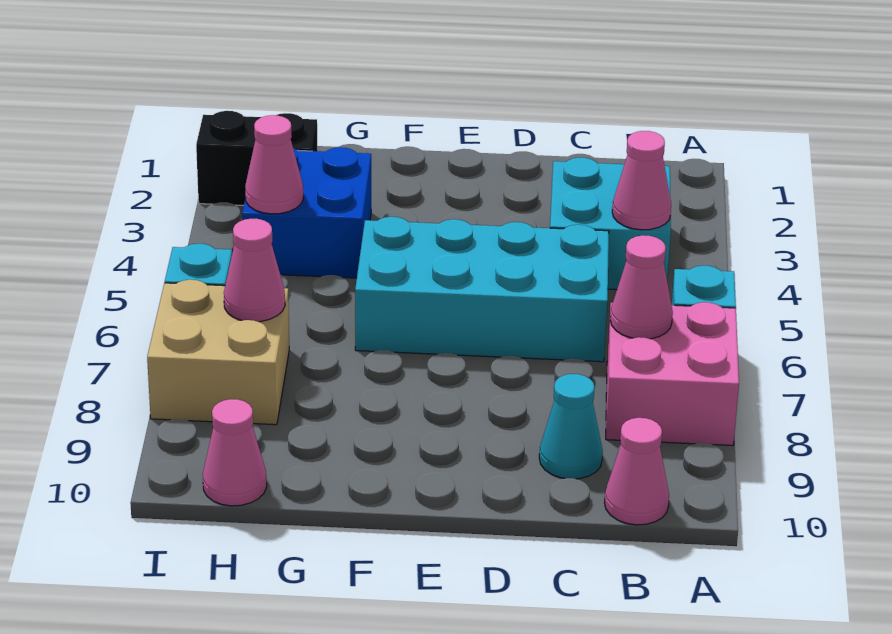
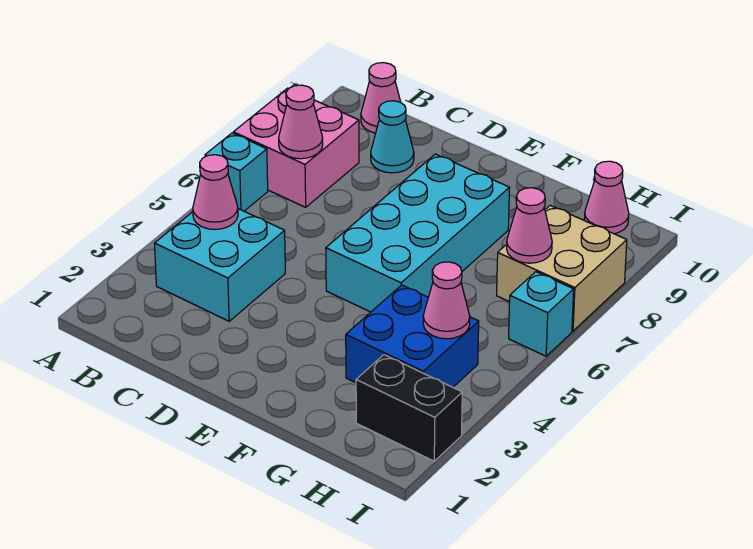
cyan brick C5:F6 level 1 -> cyan brick E5:F8 level 1

